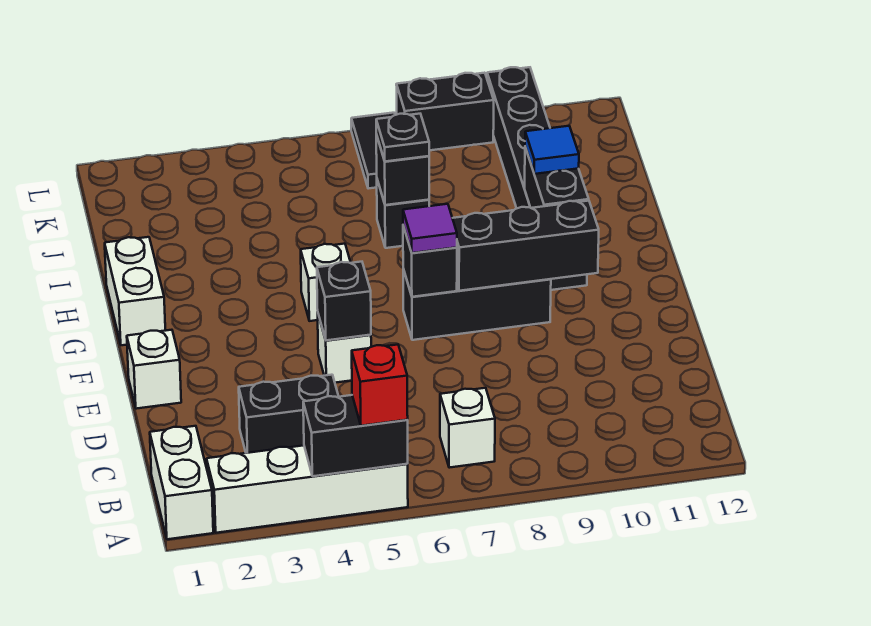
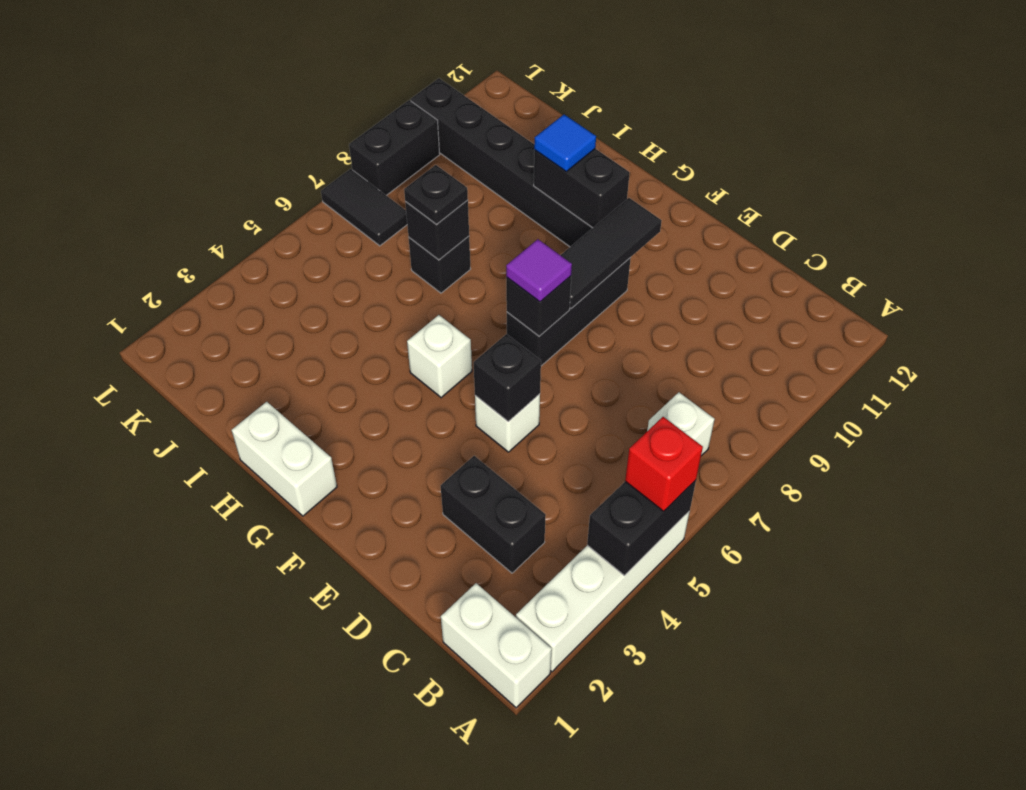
black brick C3:C4 level 1 -> black brick C3:D3 level 1
white brick E1 level 1 -> none
black brick F8:F10 level 2 -> black tile F8:F10 level 2

